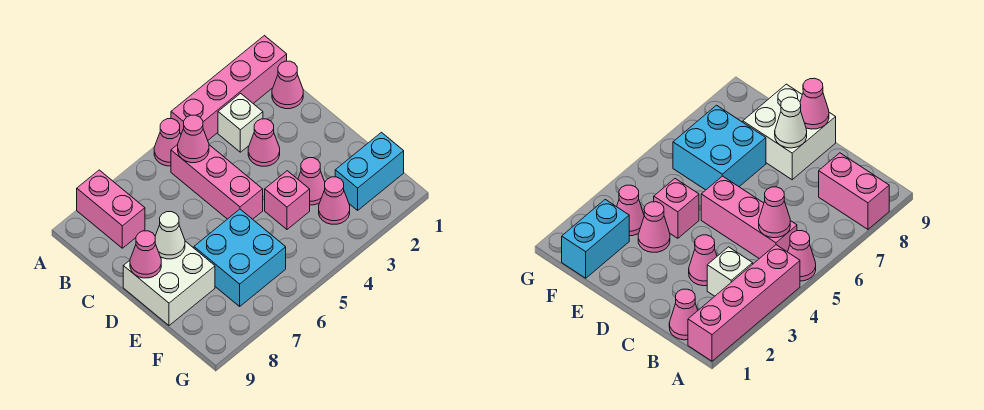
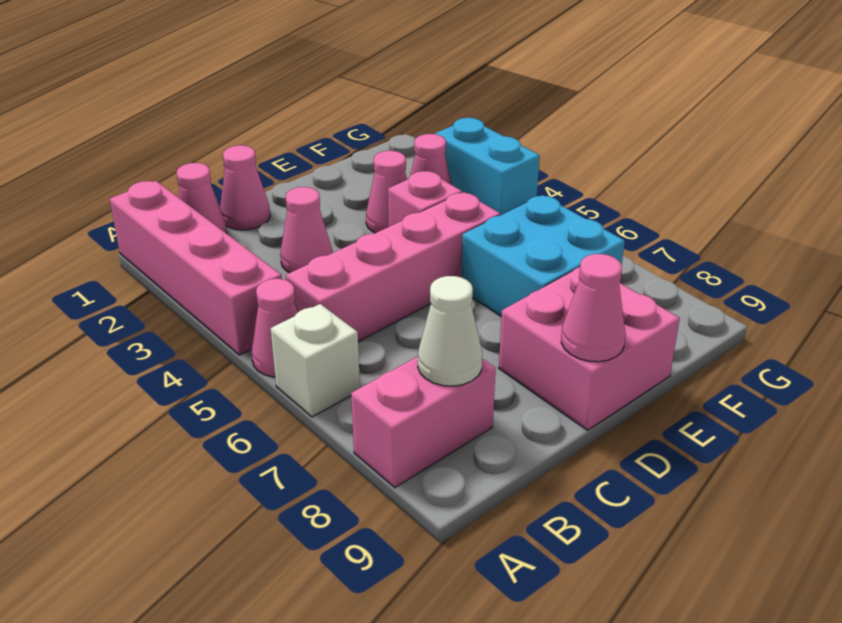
white brick B3 level 1 -> white brick A6 level 1
pink brick B5:D5 level 1 -> pink brick B5:E5 level 1
pink cone B5 level 2 -> pink cone C1 level 1
white brick D8:E9 level 1 -> pink brick D8:E9 level 1
white cone D8 level 2 -> white cone B8 level 2
cyan brick F1:F2 level 1 -> cyan brick G3:G4 level 1

